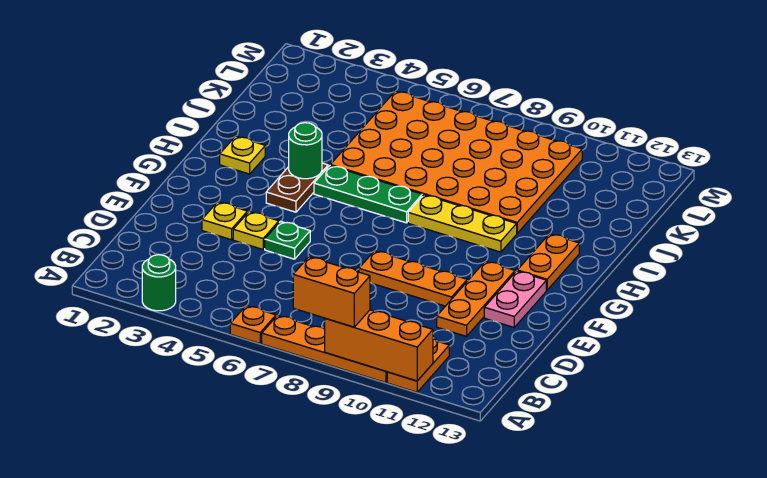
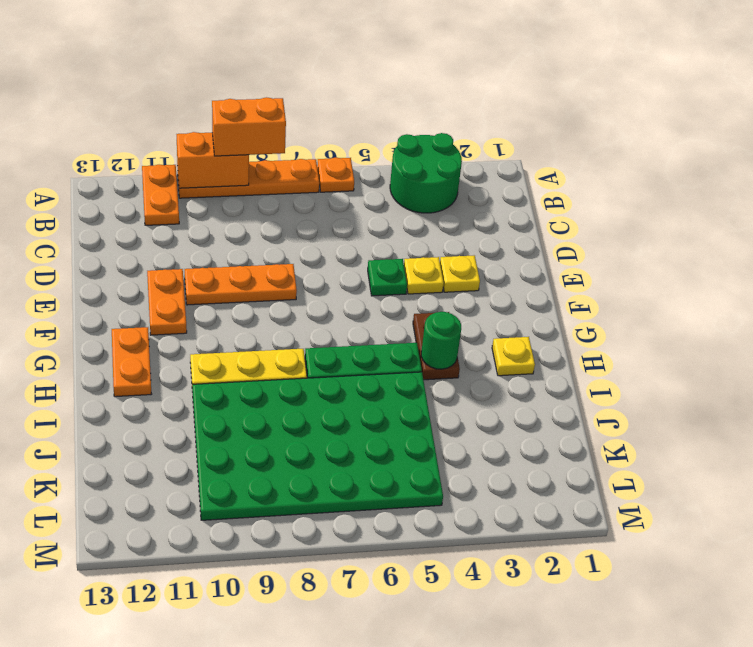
green round brick A3 level 1 -> green round brick A3:B4 level 1
orange brick A9:A11 level 2 -> orange brick A9:A10 level 2
orange plate D11:F11 level 1 -> orange plate E11:F11 level 1
pink plate E12:F12 level 1 -> none
orange plate I5:L10 level 1 -> green plate I5:L10 level 1

